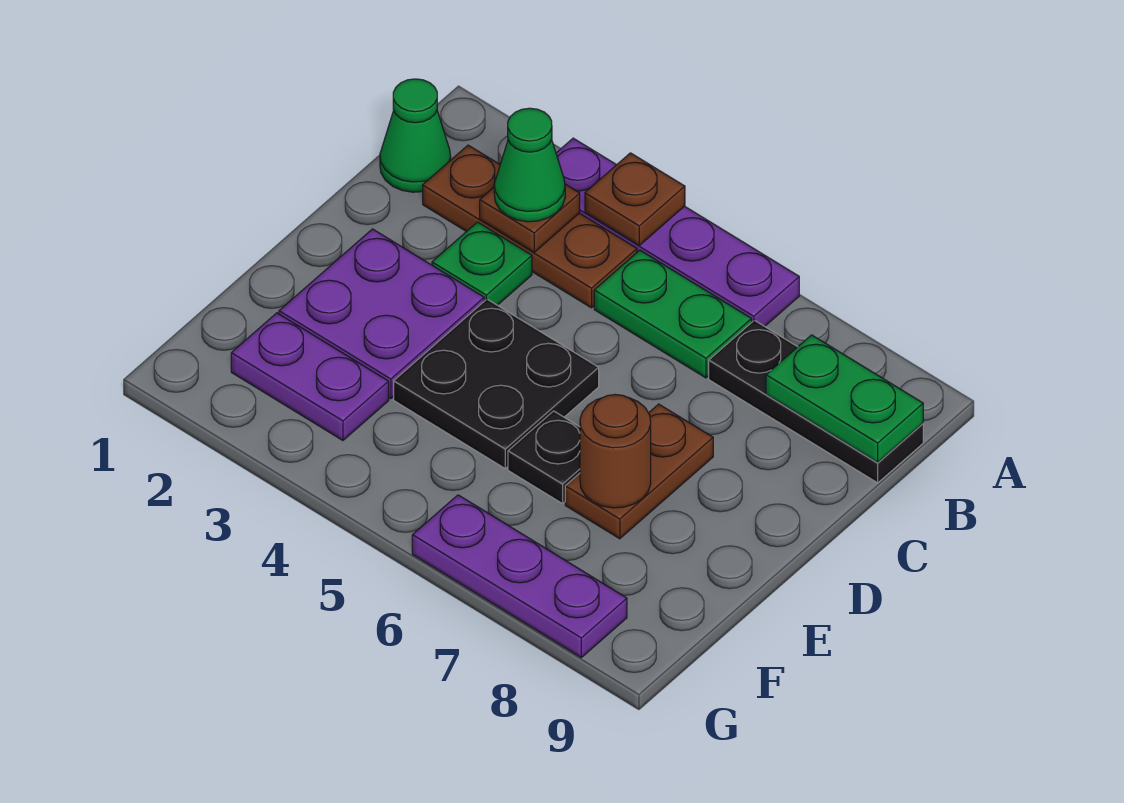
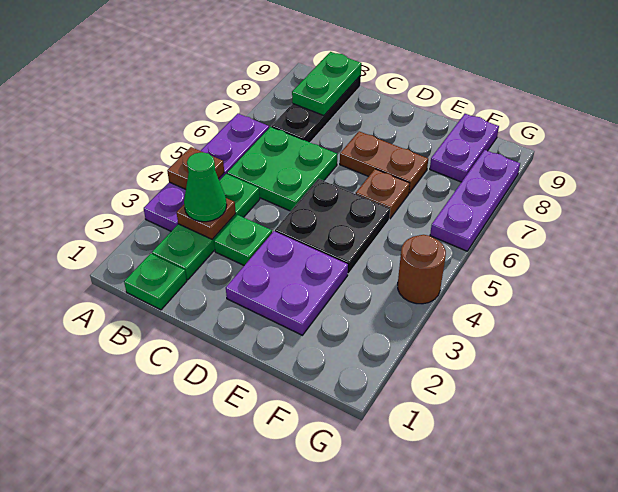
green cone B1 level 1 -> green plate B1 level 1
brown plate B2:B4 level 1 -> green plate B2:B4 level 1
green plate B5:B6 level 1 -> green plate B5:C6 level 1
black plate E6 level 1 -> brown plate E6 level 1
brown round brick E7 level 2 -> brown round brick G4 level 1
purple plate F2:F3 level 1 -> purple plate F8:F9 level 1

